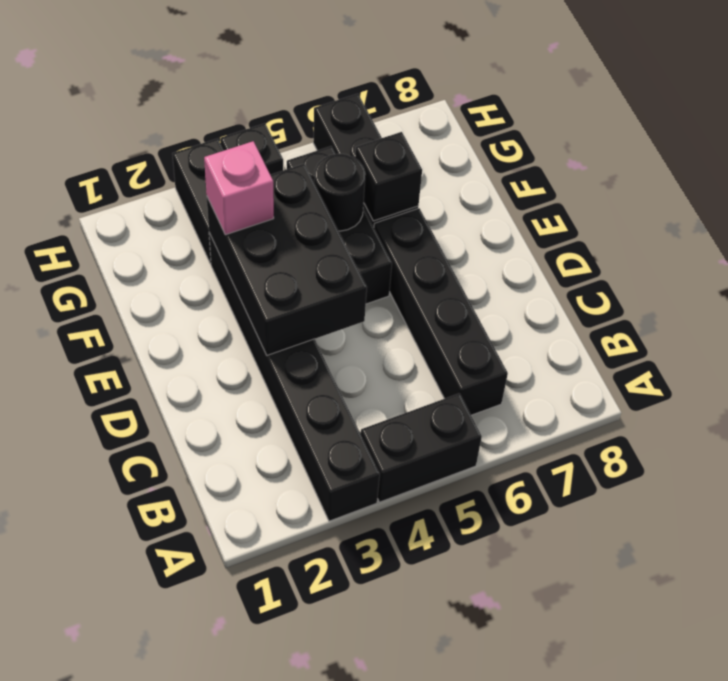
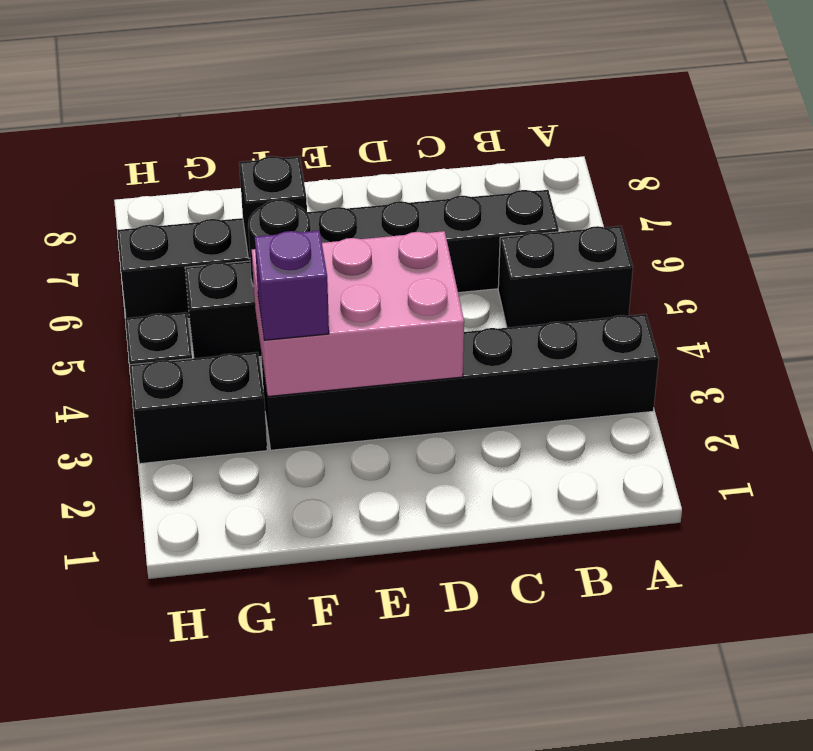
black brick A4:A5 level 1 -> black brick A5:B5 level 1
black brick D3:F4 level 2 -> pink brick D3:F4 level 2
pink brick F3 level 3 -> purple brick F3 level 3

